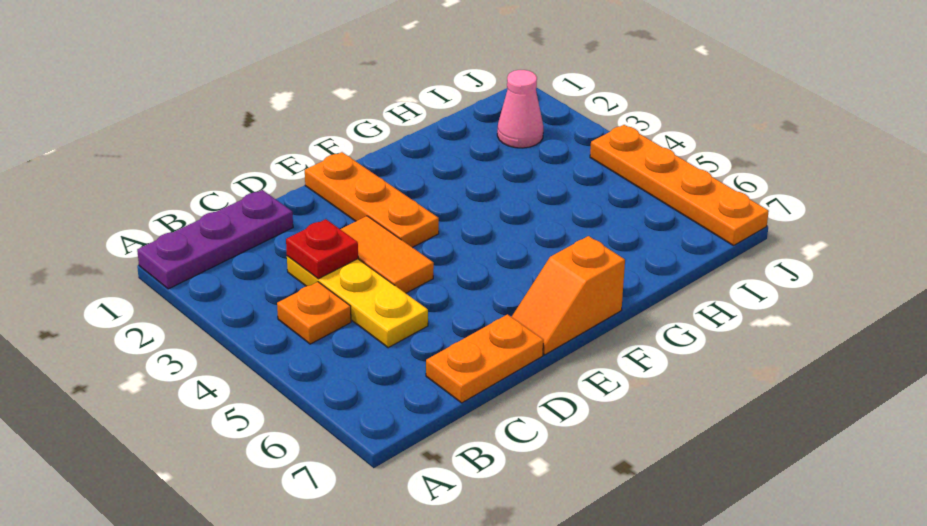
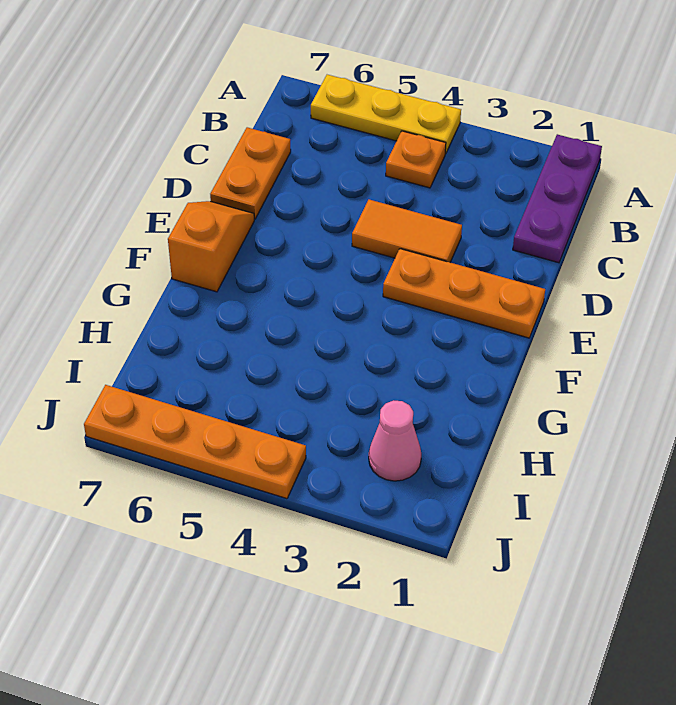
yellow plate C3:C5 level 1 -> yellow plate A4:A6 level 1
red plate C3 level 2 -> none

